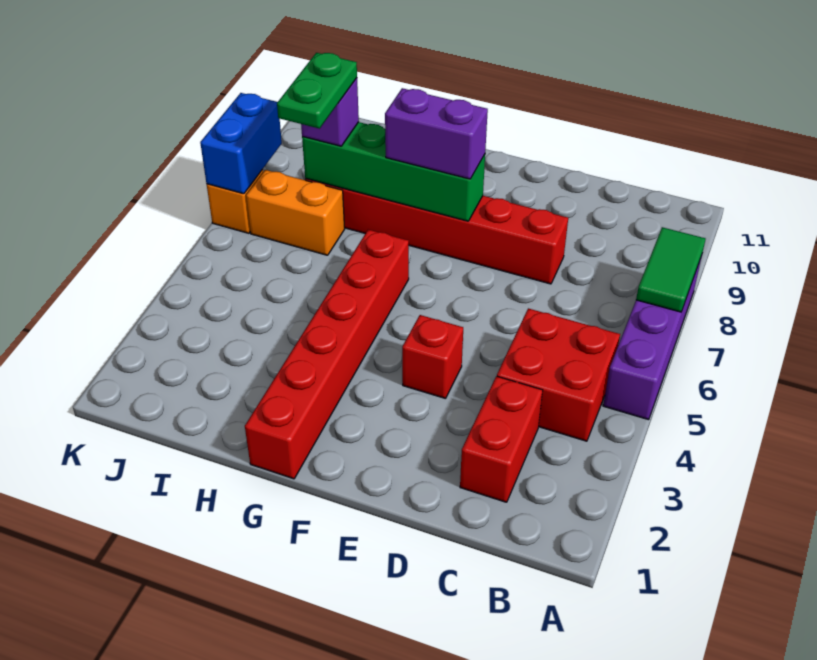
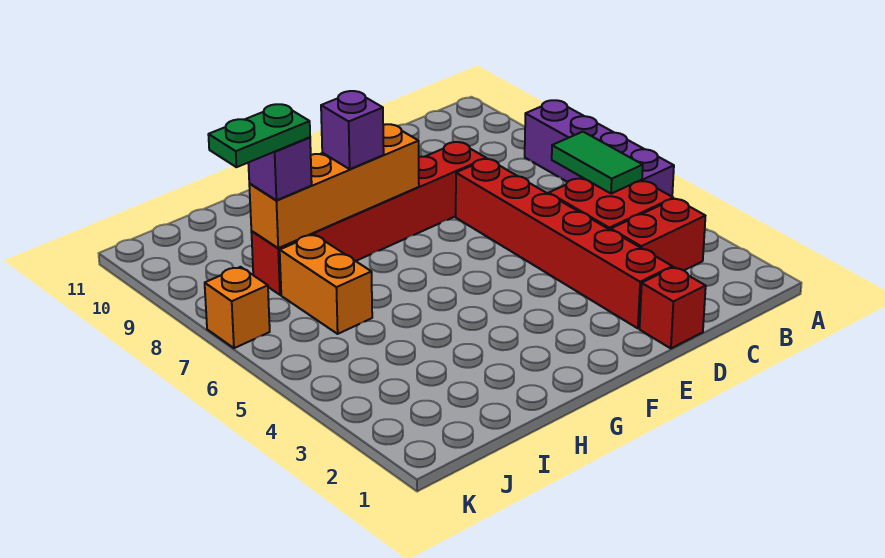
green tile A7:A8 level 2 -> green tile B5:B6 level 2
red brick C2:C3 level 1 -> red brick B3:C3 level 1
red brick E4 level 1 -> red brick D1 level 1
green brick F8:I8 level 2 -> orange brick F8:I8 level 2
purple brick F8:G8 level 3 -> purple brick G8 level 3
red brick G1:G6 level 1 -> red brick D2:D7 level 1
orange brick I7:J7 level 1 -> orange brick I6:I7 level 1
green plate I7:I8 level 4 -> green plate I8:J8 level 4
blue brick K7:K8 level 2 -> none

